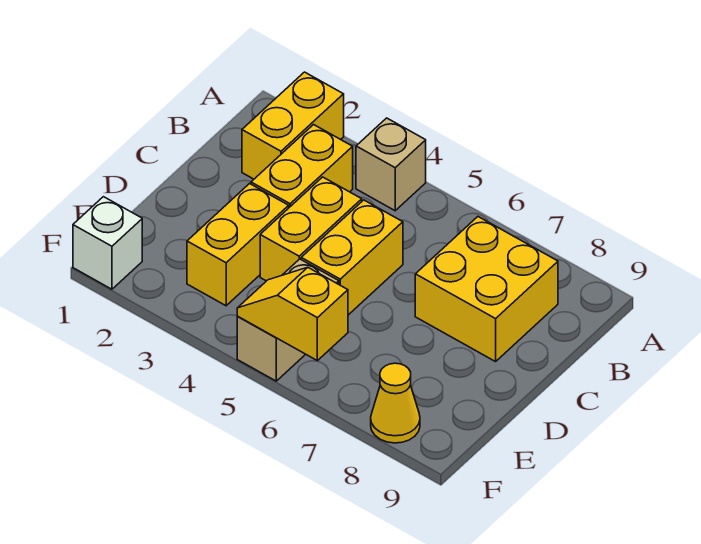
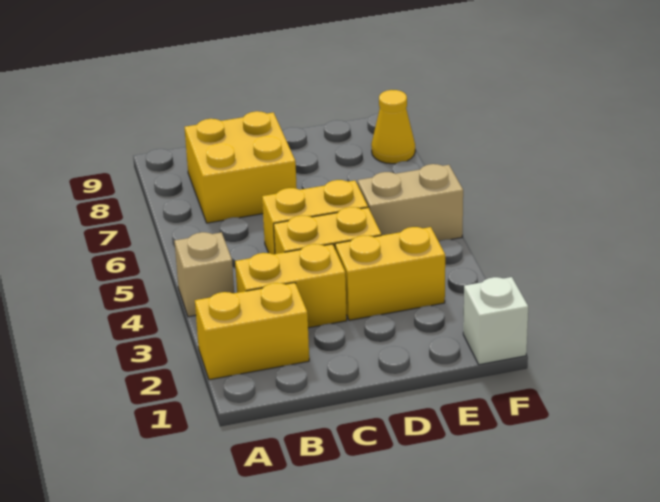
yellow slope F5:F6 level 2 top 6 -> none

